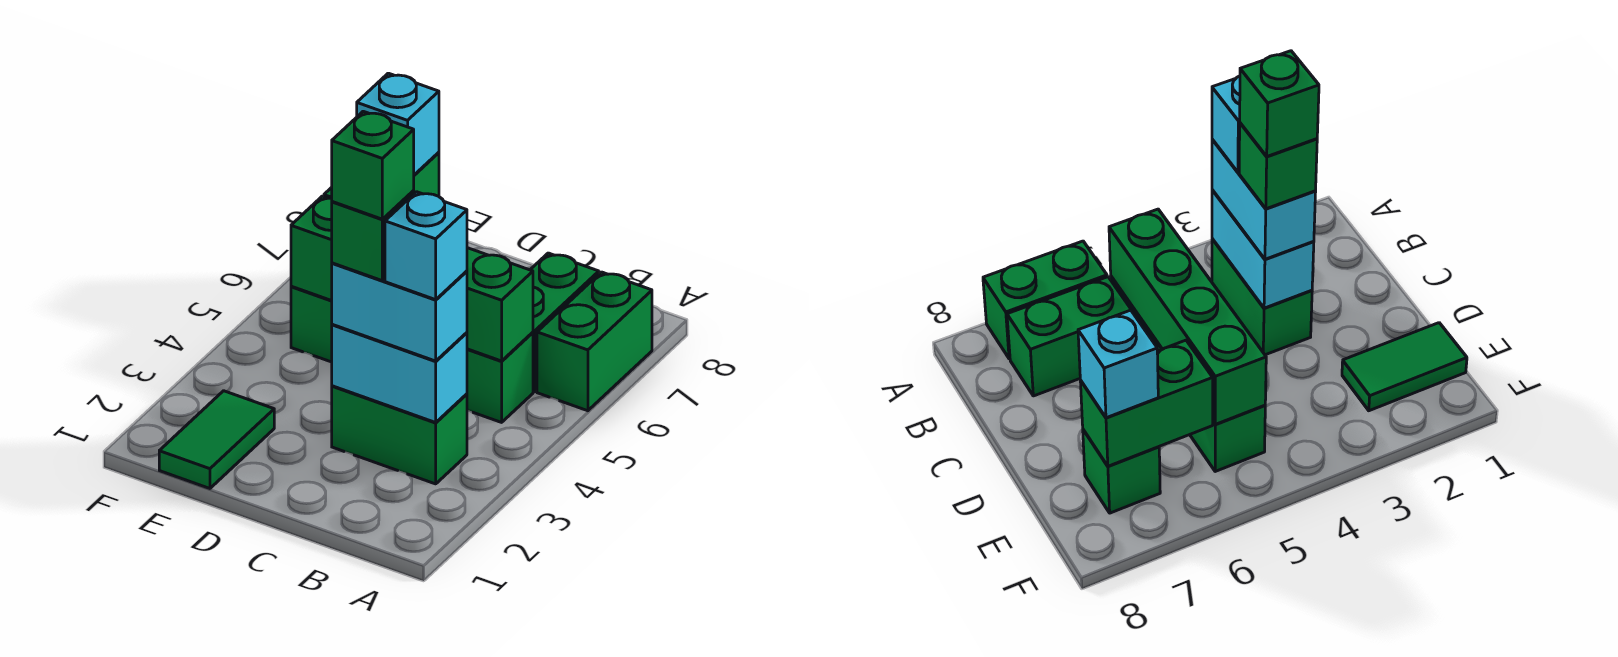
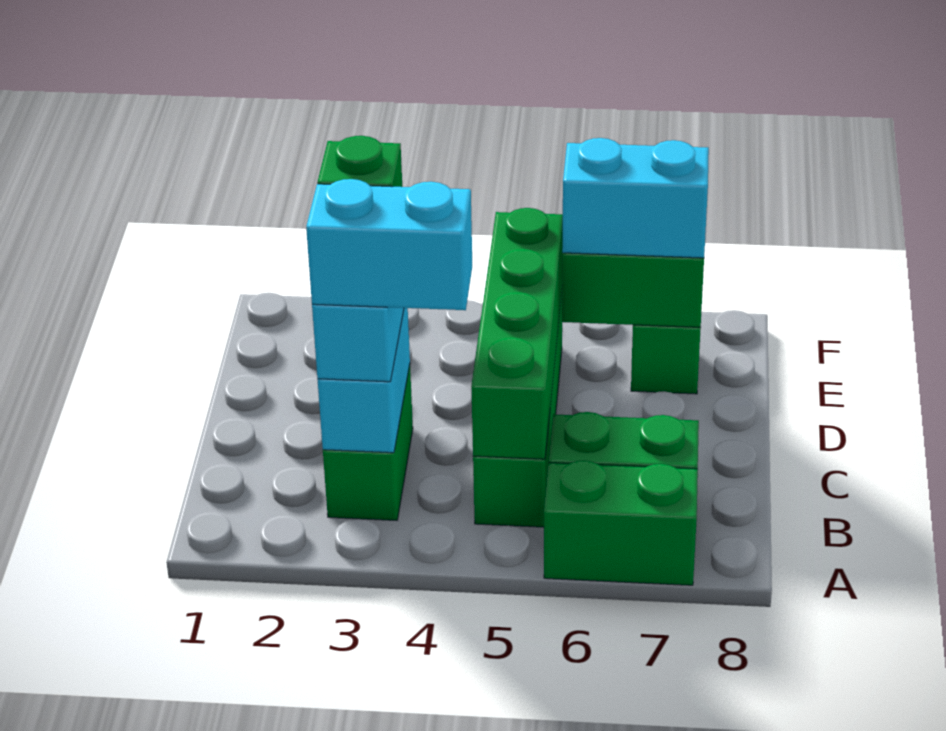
cyan brick B3 level 4 -> cyan brick B3:B4 level 4
green brick C3 level 5 -> none
green tile E1:E2 level 1 -> none
cyan brick E7 level 3 -> cyan brick E6:E7 level 3

